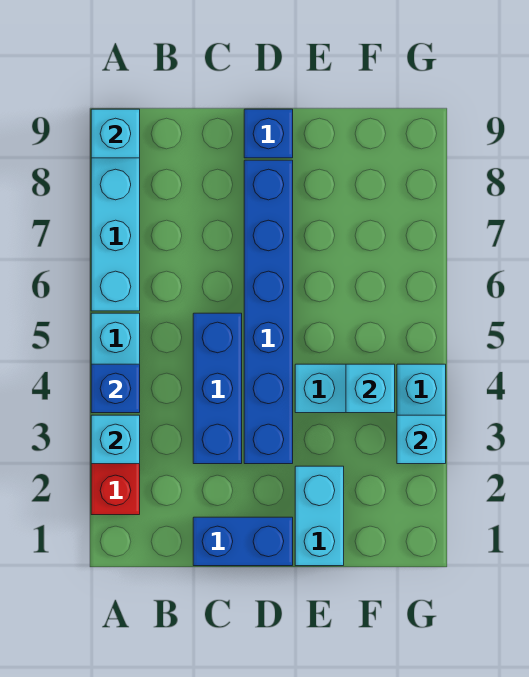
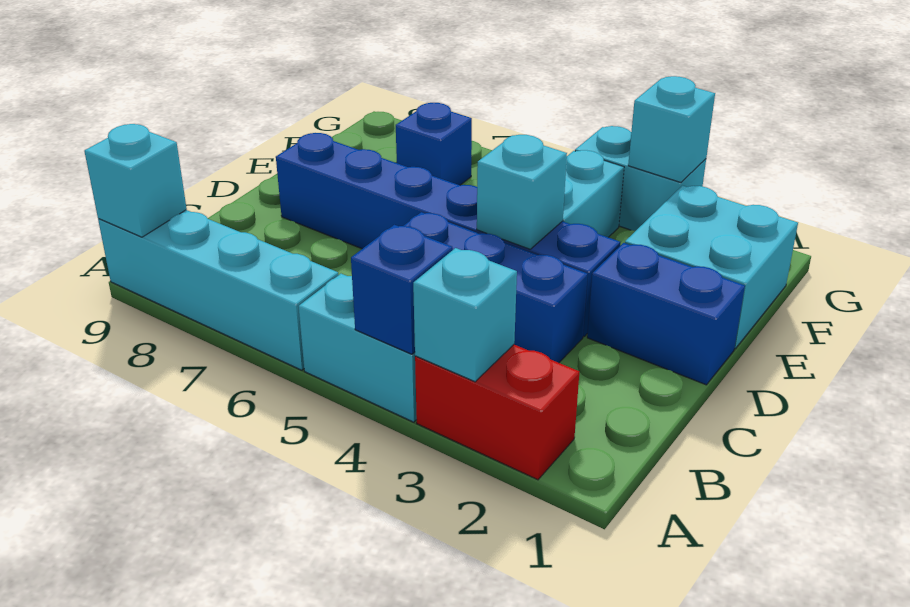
blue brick C1:D1 level 1 -> blue brick D1:D2 level 1
blue brick D9 level 1 -> blue brick F7 level 1
cyan brick E1:E2 level 1 -> cyan brick E1:F2 level 1
cyan brick F4 level 2 -> cyan brick D4 level 2

